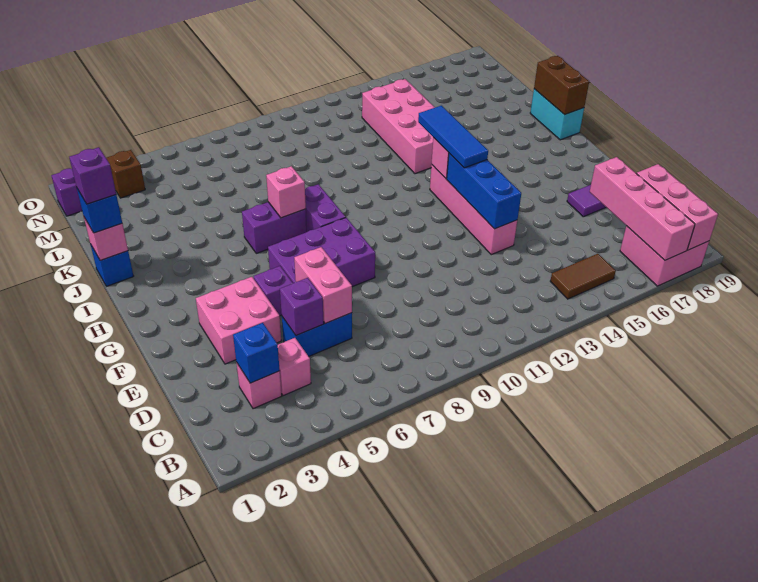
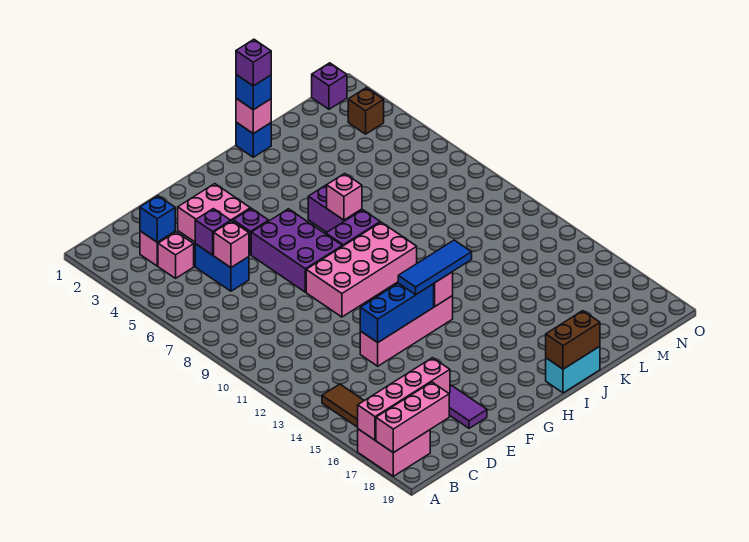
pink brick D6:E6 level 2 -> pink brick D6 level 2
pink brick J13:M14 level 1 -> pink brick F9:I10 level 1

